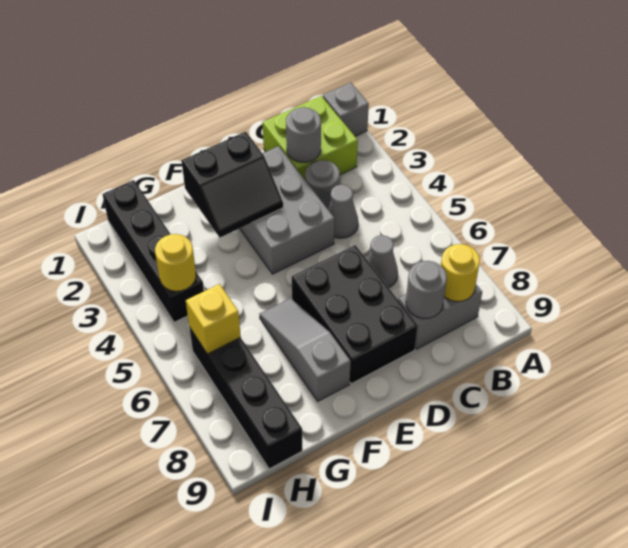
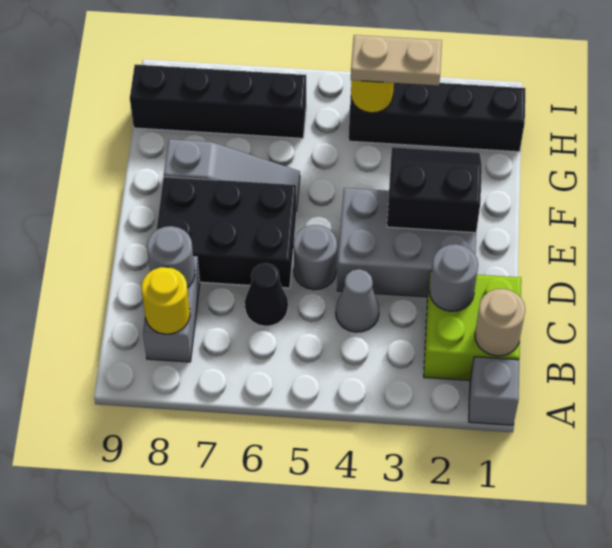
none -> tan round brick B1 level 2
grey round brick C3 level 1 -> grey round brick D5 level 1
grey cone C6 level 1 -> black cone C6 level 1
black slope E2:F3 level 2 top 2 -> black slope E2:F3 level 2 top E
none -> tan plate H3:H4 level 3
yellow brick H6 level 2 -> none

